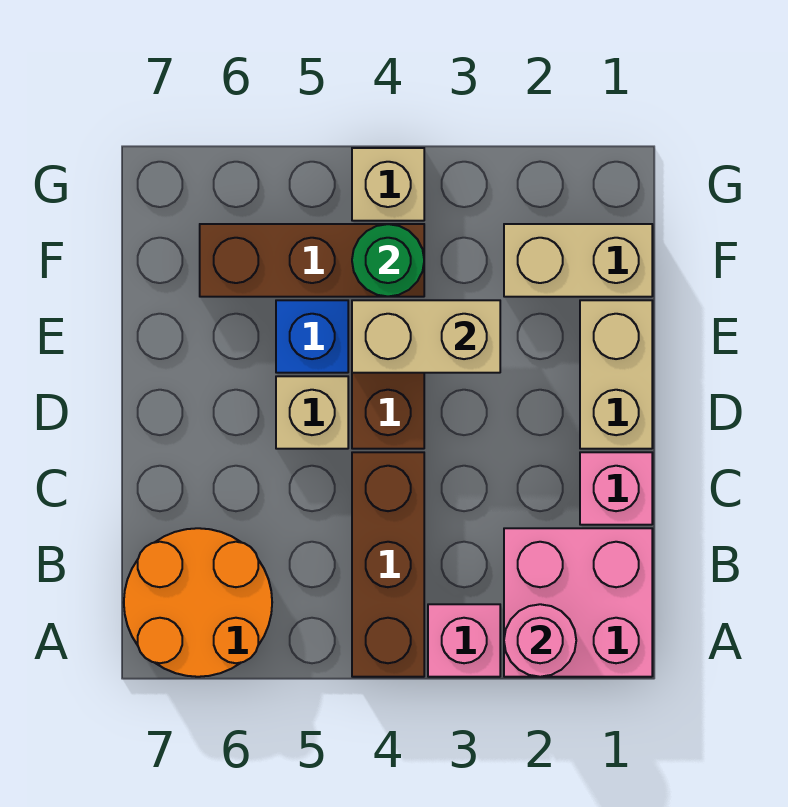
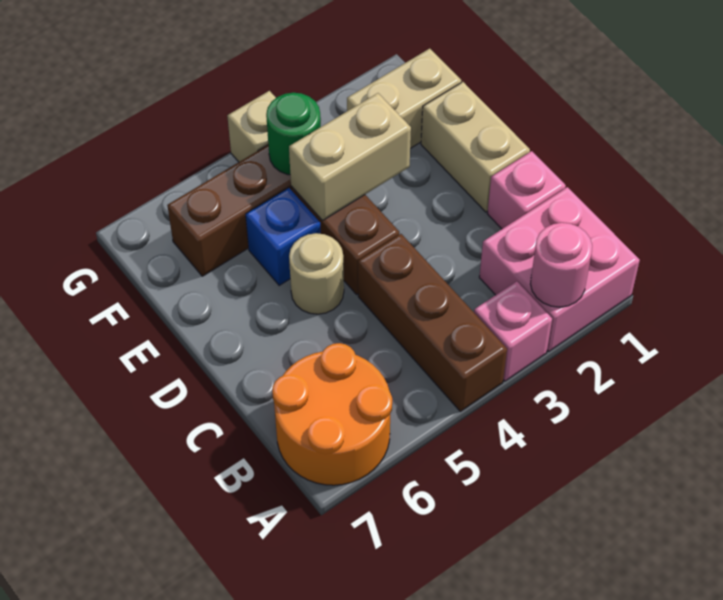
tan brick D5 level 1 -> tan round brick D5 level 1

